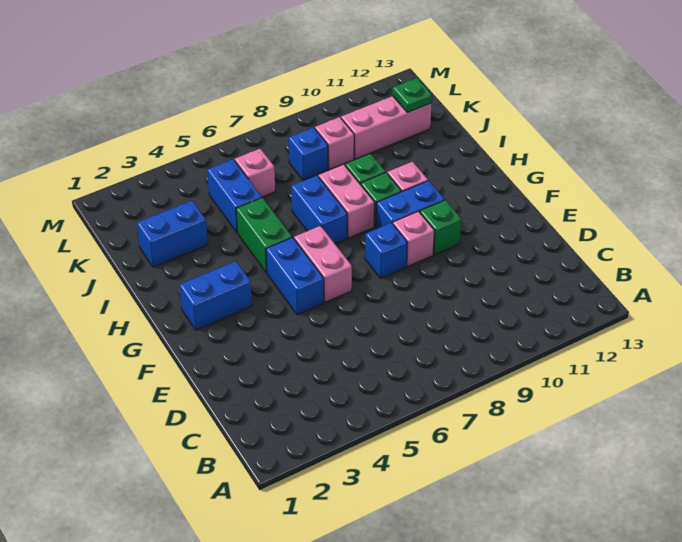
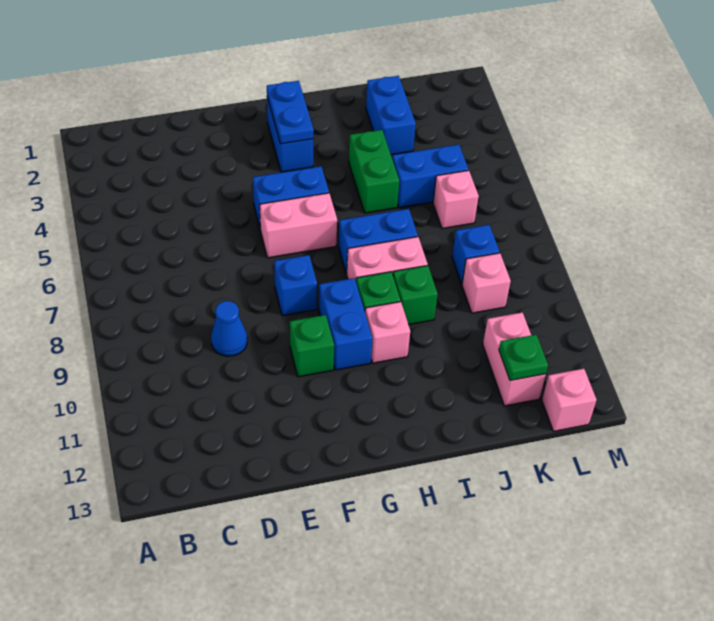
none -> blue cone D9 level 1
pink brick F9 level 1 -> pink brick L13 level 1
none -> blue plate G2:G3 level 2
green brick H5:I5 level 1 -> green brick I4:I5 level 1
pink brick K10:K12 level 1 -> pink brick K11:K12 level 1

